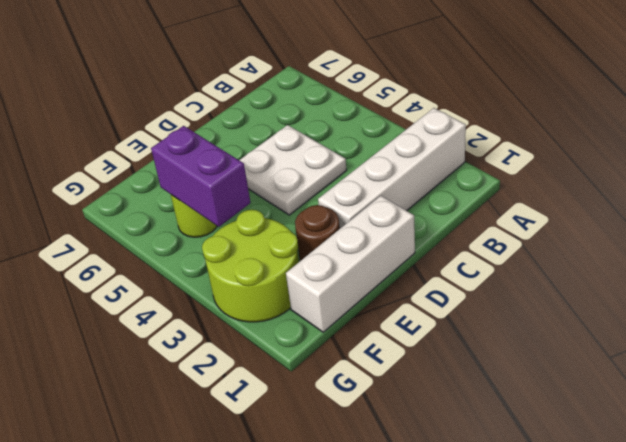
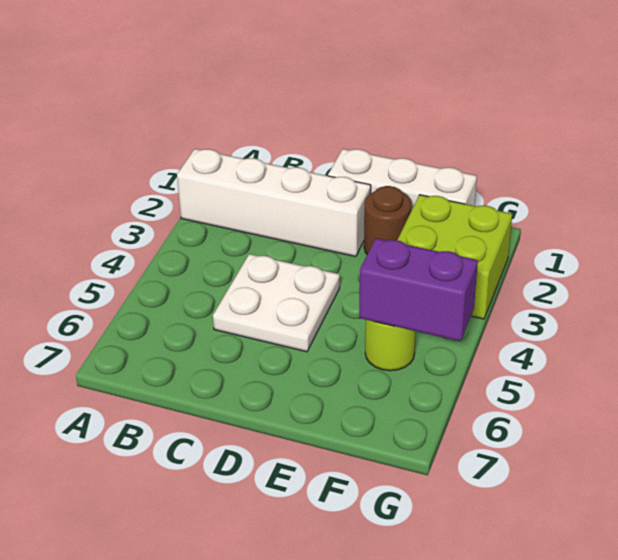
lime round brick F2:G3 level 1 -> lime brick F2:G3 level 1
purple brick F4:F5 level 2 -> purple brick F5:G5 level 2

